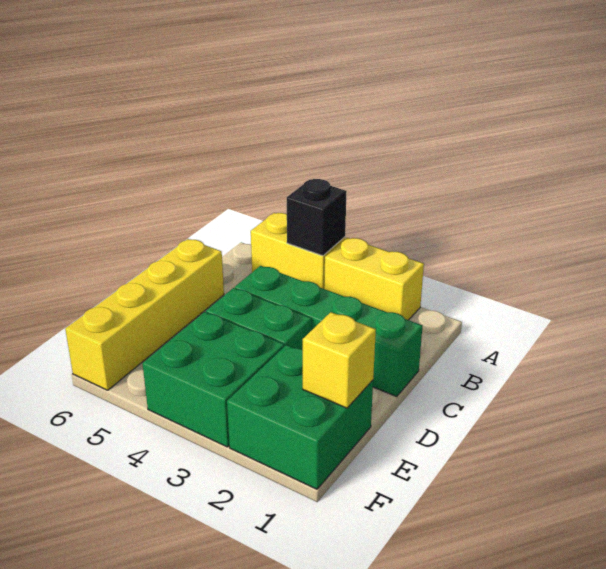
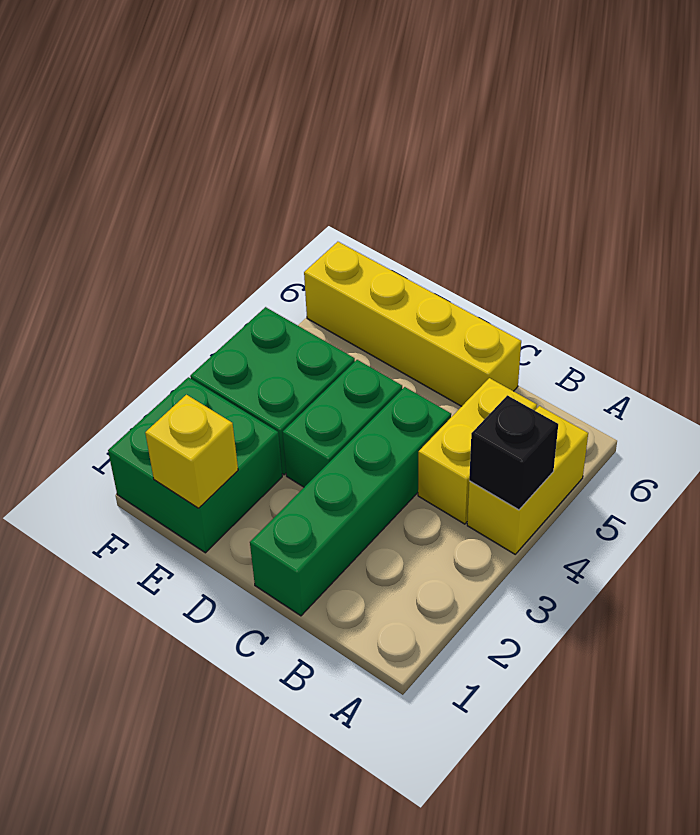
yellow brick A2:A3 level 1 -> yellow brick B4:B5 level 1

